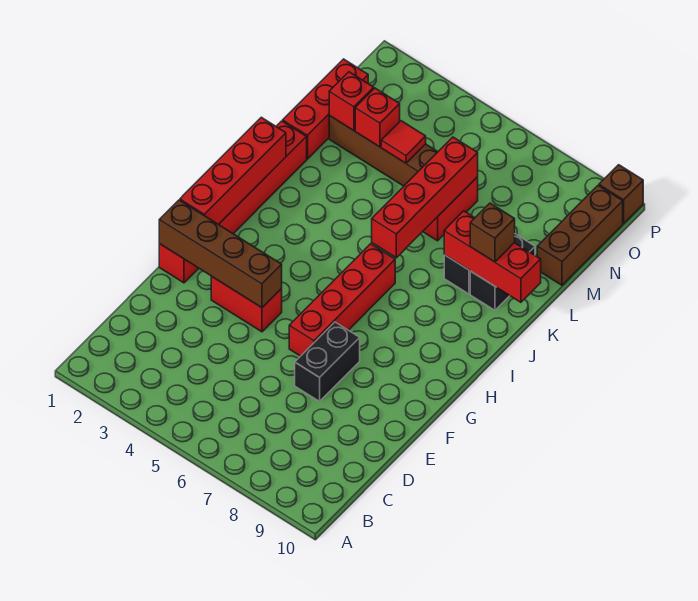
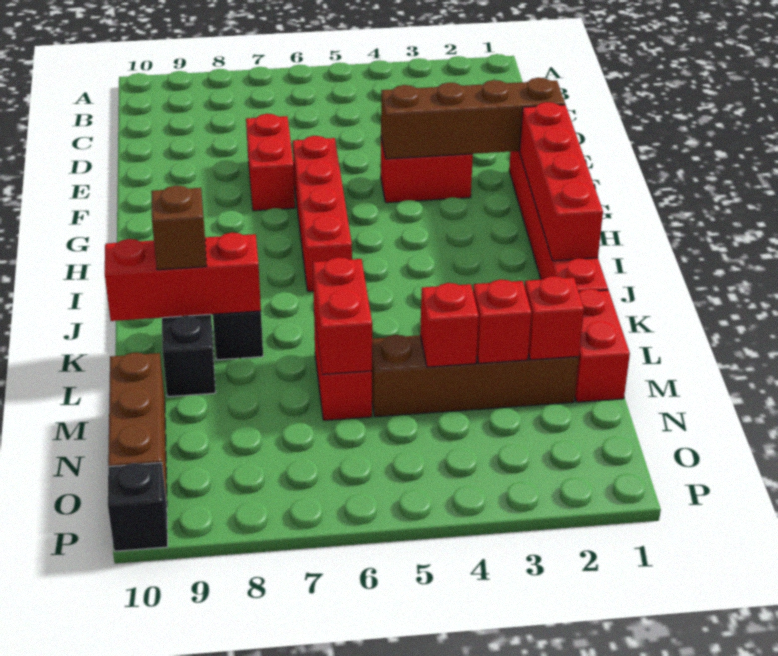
black brick E7:F7 level 1 -> red brick E7:F7 level 1
red brick J6:M6 level 2 -> red brick L6:M6 level 2
red brick L1:N1 level 1 -> red brick L1:M1 level 1
red tile M4 level 2 -> red brick M4 level 2
brown brick P10 level 1 -> black brick P10 level 1

